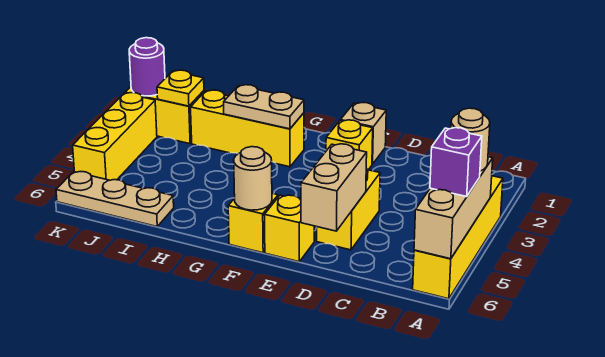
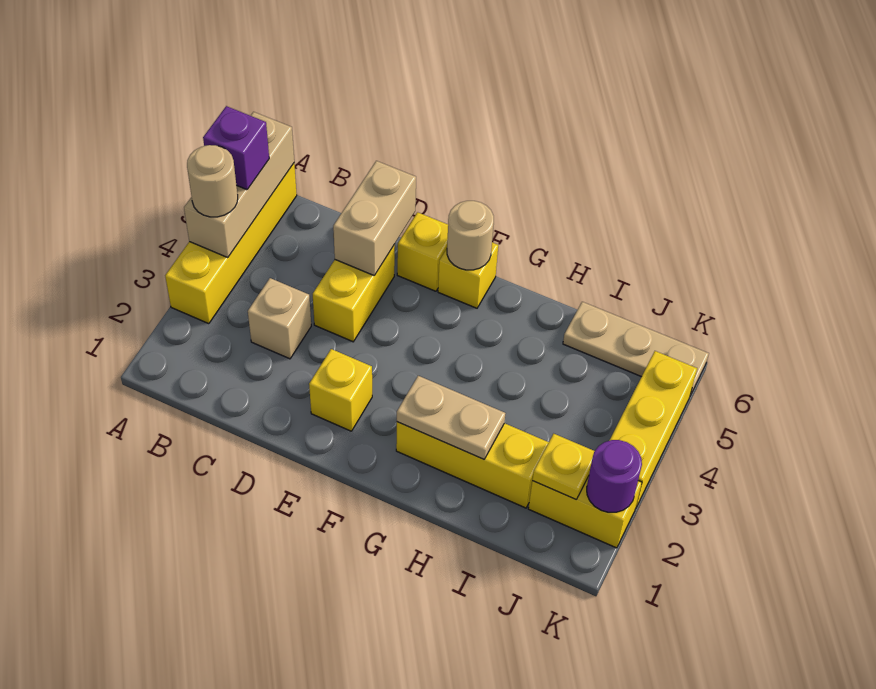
tan brick E1 level 1 -> tan brick C3 level 1

